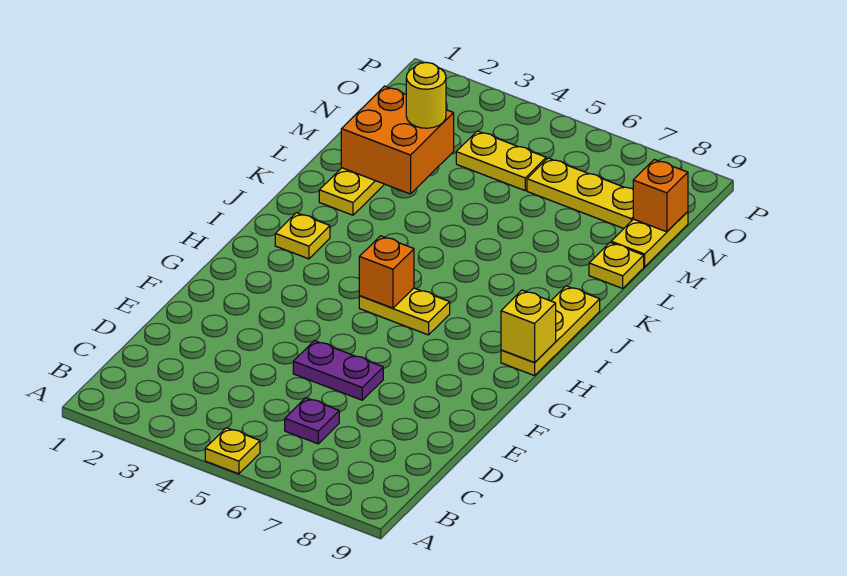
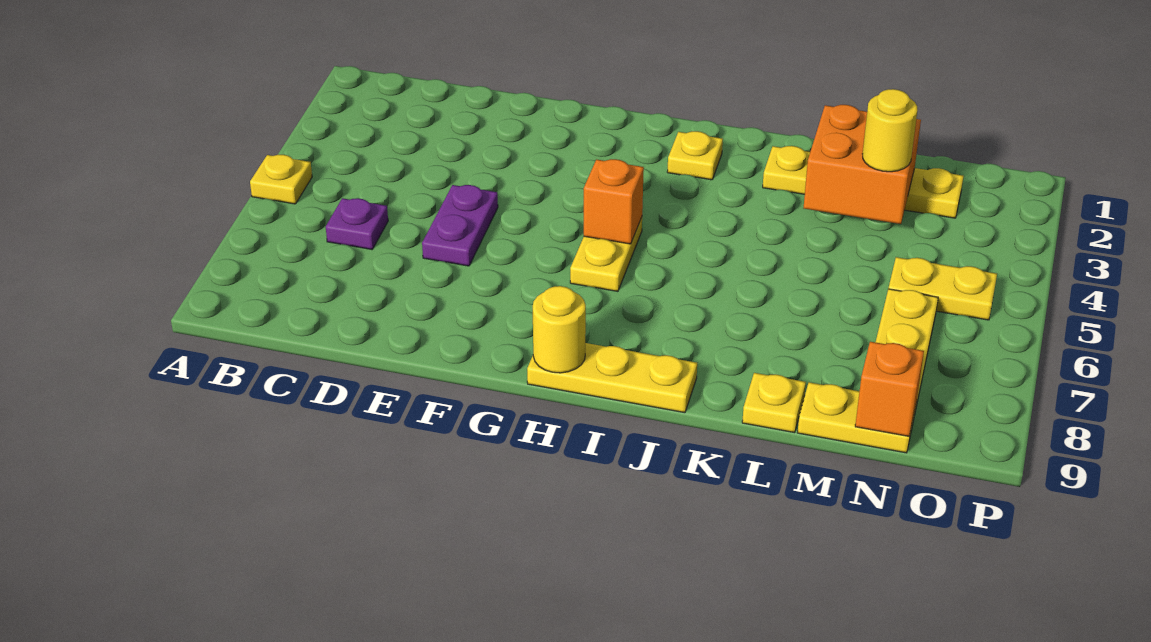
yellow brick H9 level 2 -> yellow round brick H9 level 2
yellow plate N4:N5 level 1 -> yellow plate N5:O5 level 1

